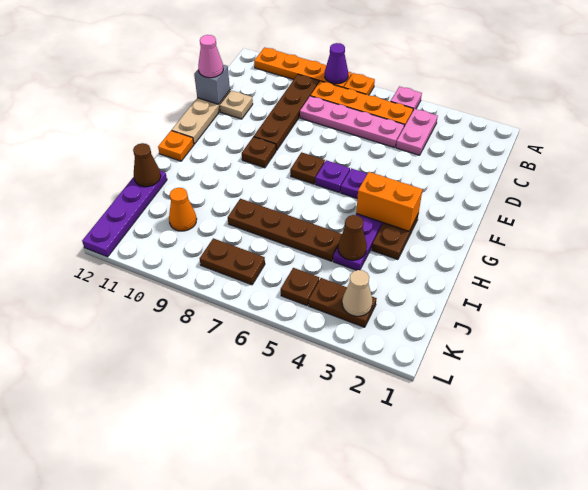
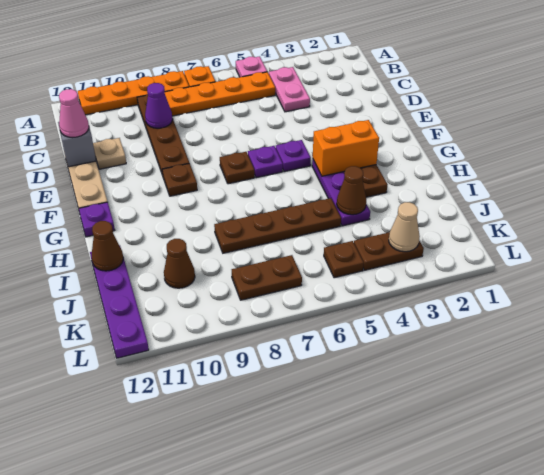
purple cone A8 level 2 -> purple cone C9 level 2
pink plate C5:C8 level 1 -> none
orange plate G12 level 1 -> purple plate G12 level 1
orange cone J10 level 1 -> brown cone J10 level 1

